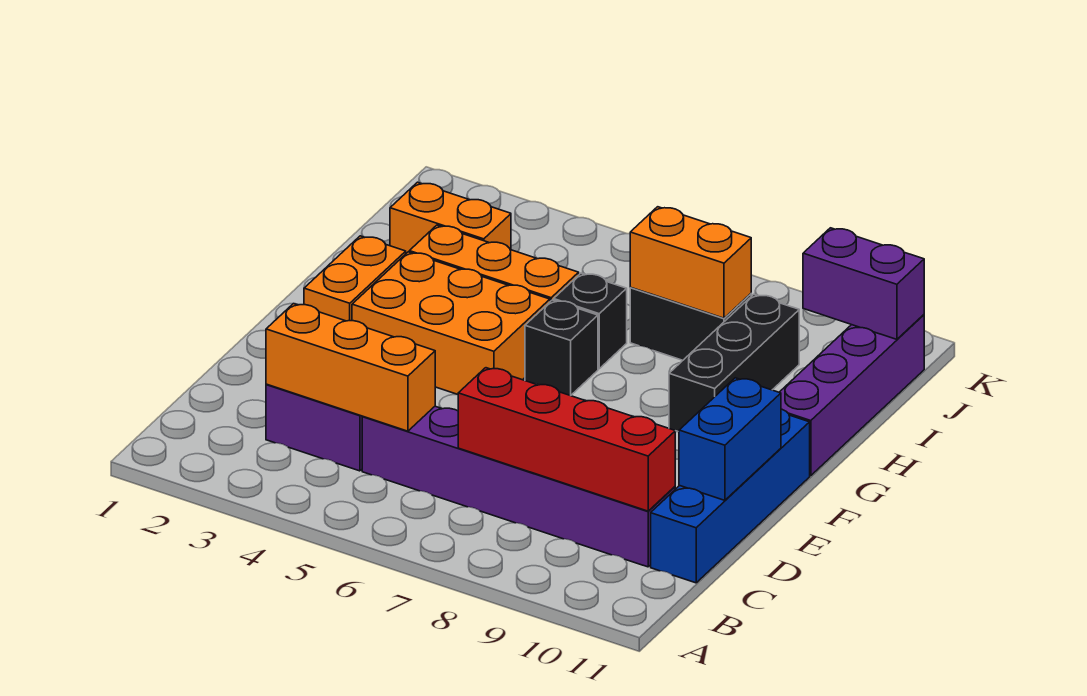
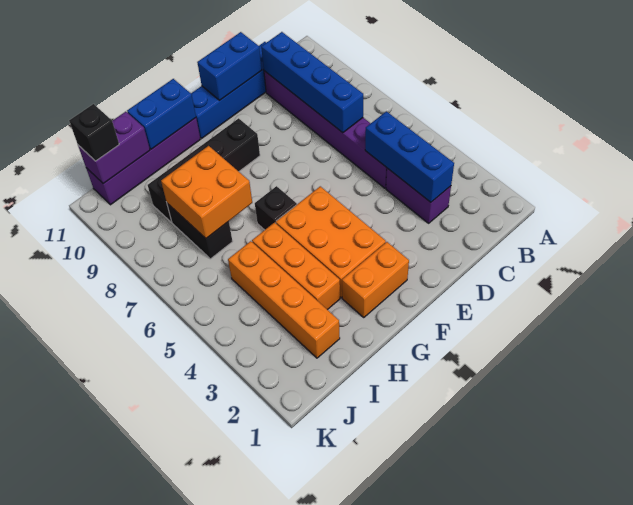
orange brick C3:C5 level 2 -> blue brick C3:C5 level 2
red brick C7:C10 level 2 -> blue brick C7:C10 level 2
black brick G9:I9 level 1 -> black brick F9:I9 level 1
none -> blue brick G11:H11 level 2
black brick H6 level 1 -> black brick J11 level 3
orange brick I2:I3 level 1 -> orange brick I2:I5 level 1
orange brick I7:I8 level 2 -> orange brick H7:I8 level 2
purple brick J10:J11 level 2 -> purple brick I11:J11 level 2

